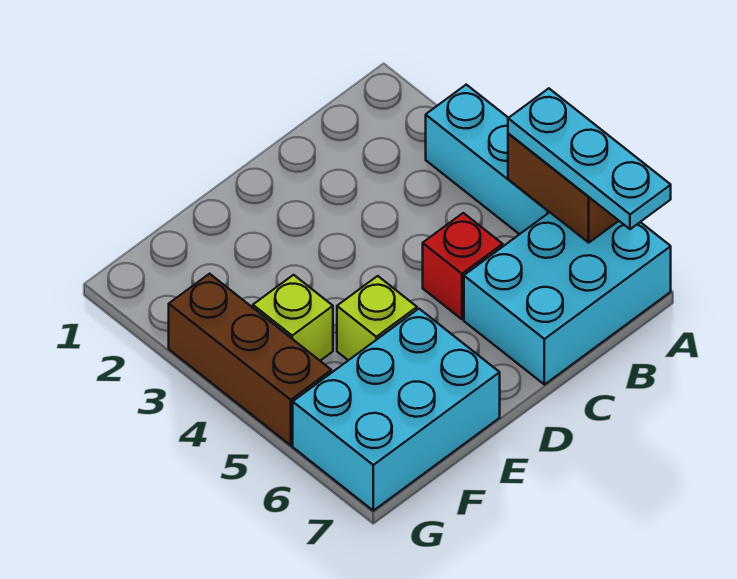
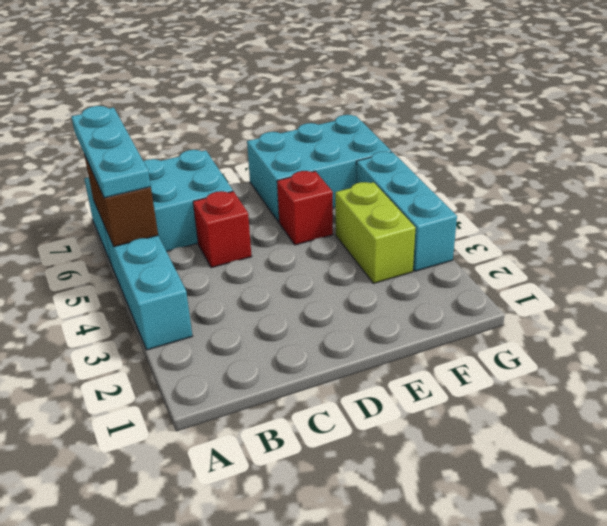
lime brick E5 level 1 -> red brick E5 level 1
lime brick F4 level 1 -> lime brick F3:F4 level 1
brown brick G3:G5 level 1 -> cyan brick G3:G5 level 1

